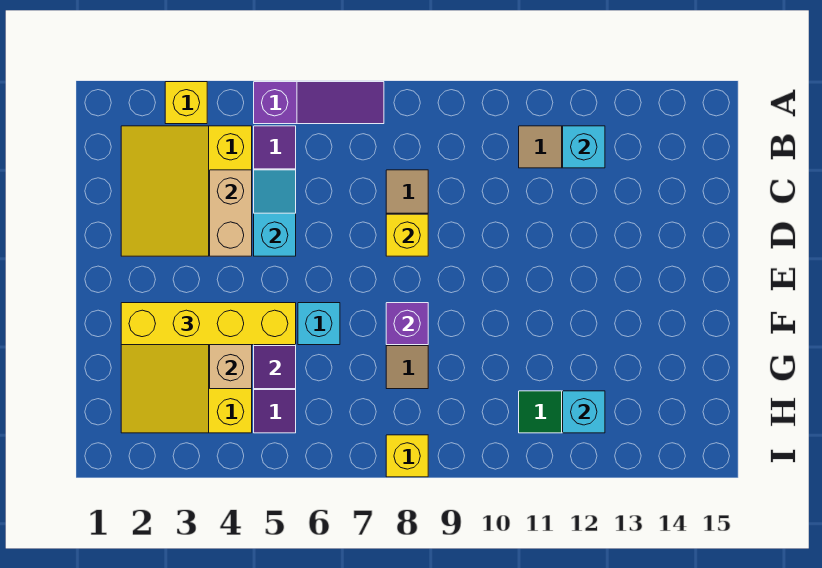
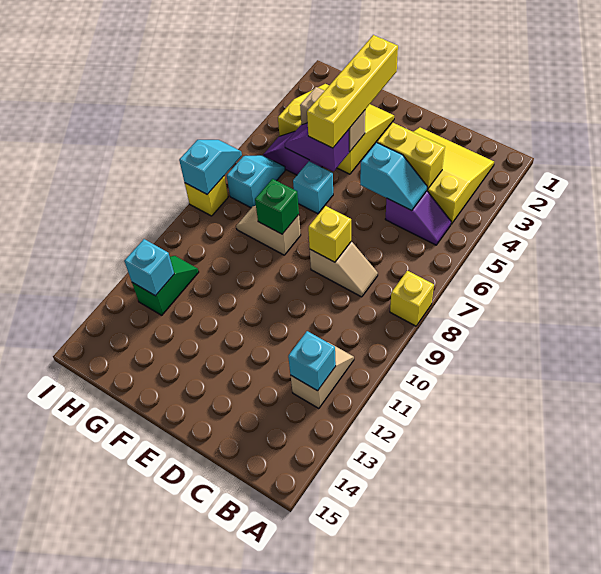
yellow brick A3 level 1 -> yellow brick A8 level 1
purple slope A5:A7 level 1 top 5 -> none
tan brick C4:D4 level 2 -> yellow brick C4:D4 level 2
purple brick F8 level 2 -> green brick F8 level 2
none -> cyan slope H6:H7 level 1 top 7
none -> cyan slope I7:I8 level 2 top 8

